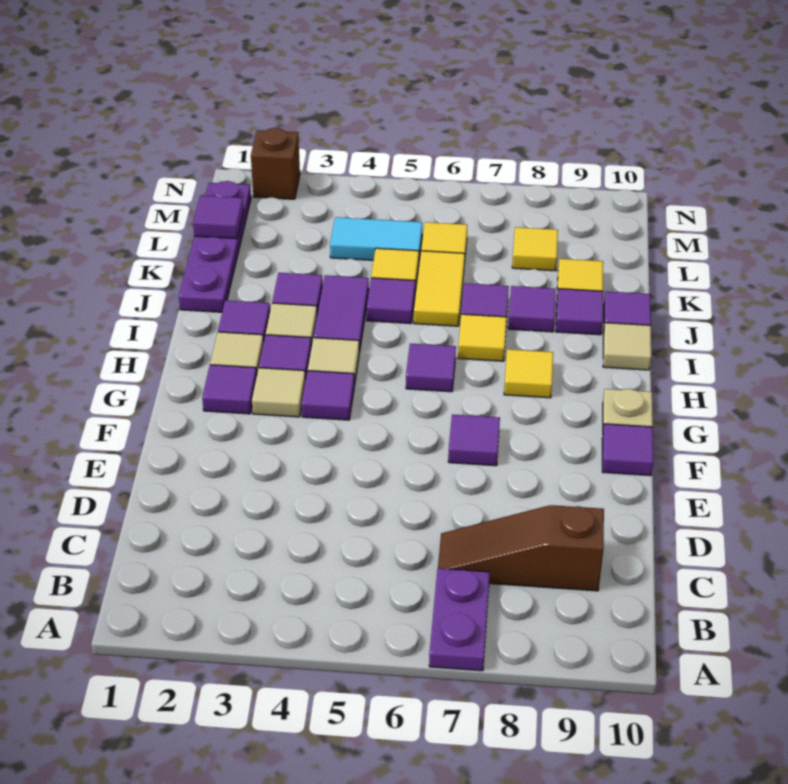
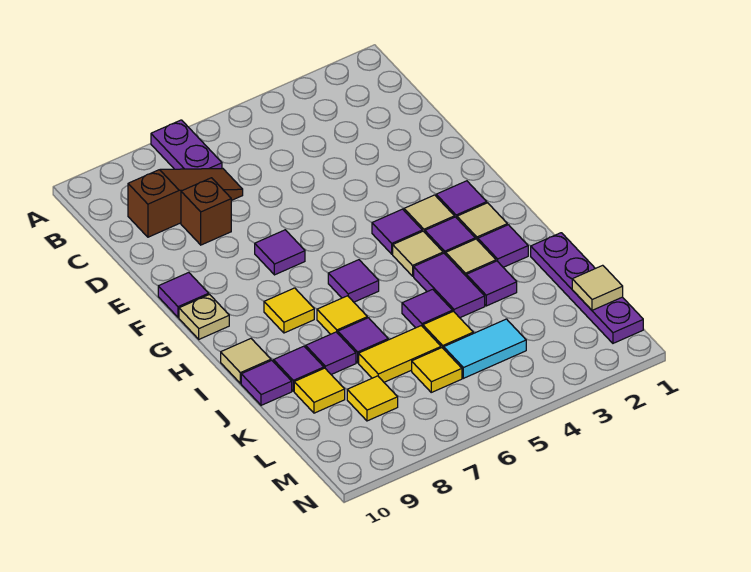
yellow tile J6:K6 level 1 -> yellow tile K6:K7 level 1
purple tile L1 level 2 -> tan tile L1 level 2
brown brick N2 level 1 -> brown brick D8 level 1

